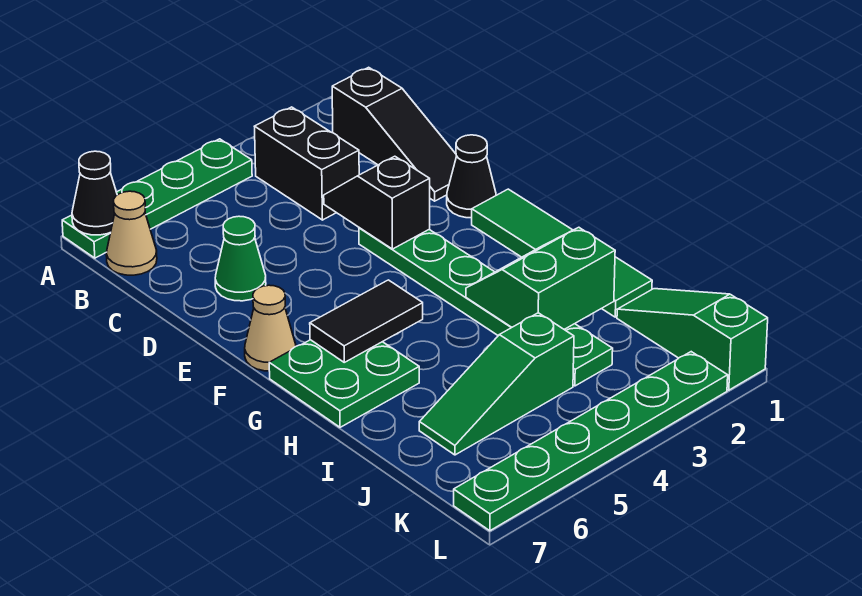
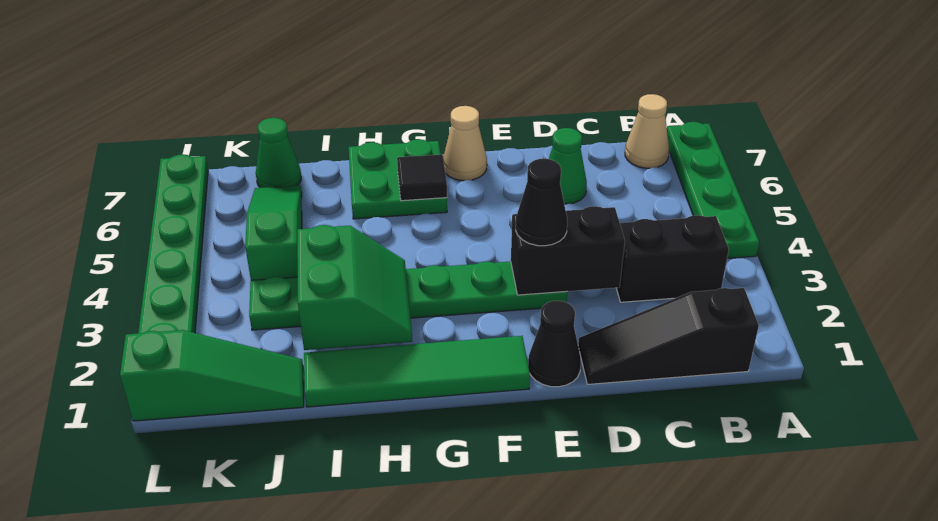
black cone A7 level 2 -> black cone E3 level 3
black slope D3:E3 level 2 top E -> black brick D3:E3 level 2
black tile G5:G6 level 2 -> black tile G6 level 2
none -> green cone J7 level 1

